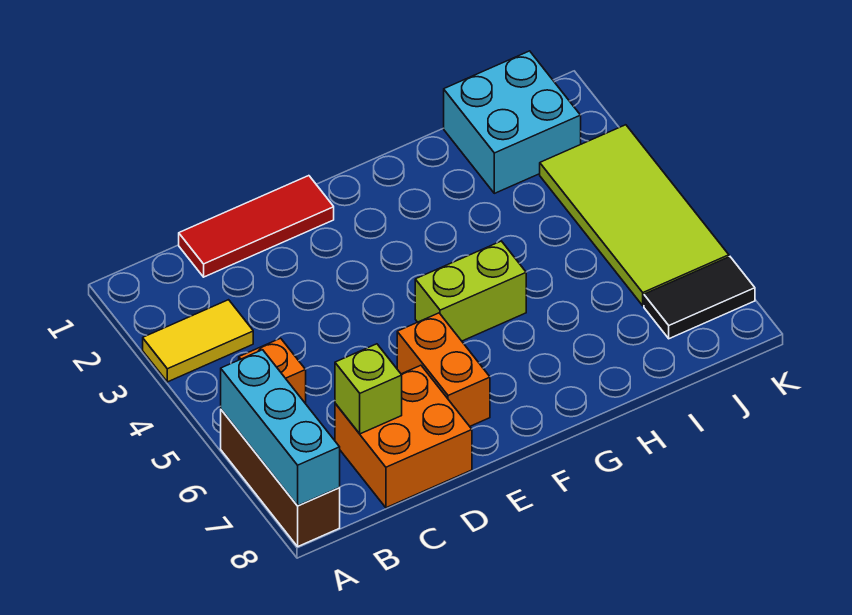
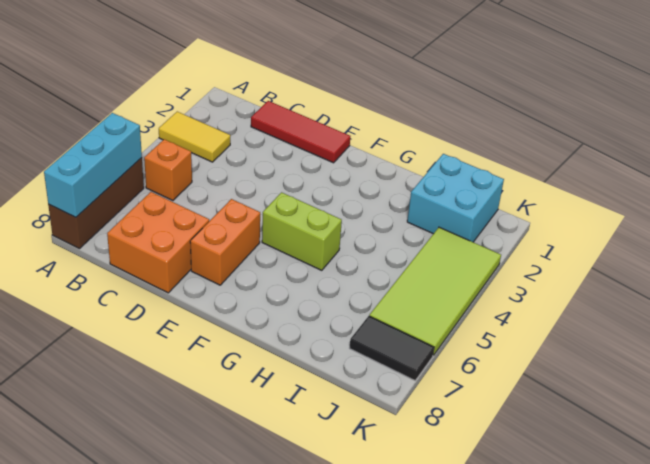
lime brick C7 level 2 -> none

